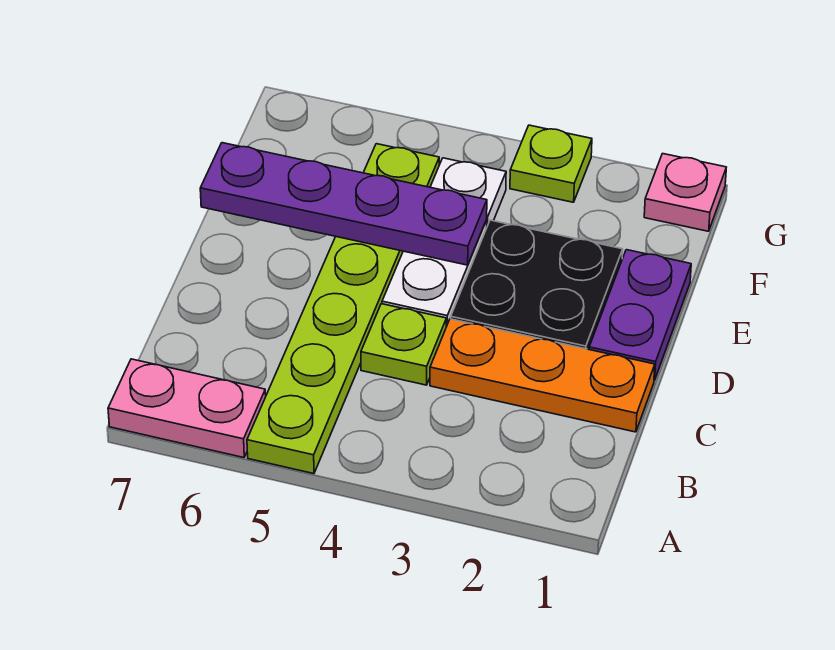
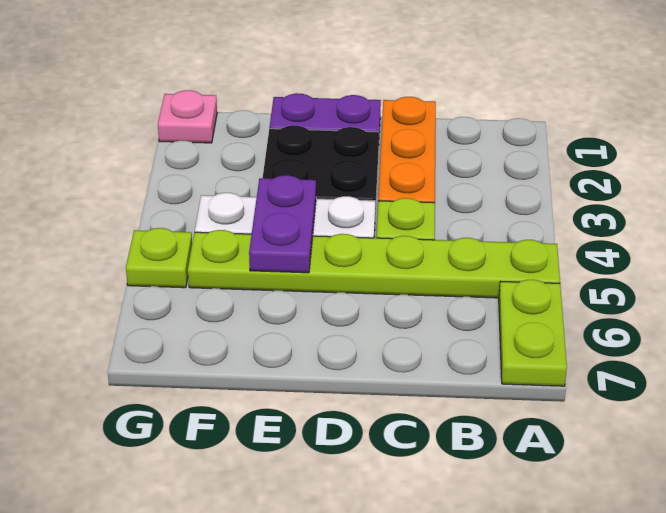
pink plate A6:A7 level 1 -> lime plate A6:A7 level 1
purple plate E4:E7 level 2 -> purple plate E4:E5 level 2
lime plate G3 level 1 -> lime plate G5 level 1

